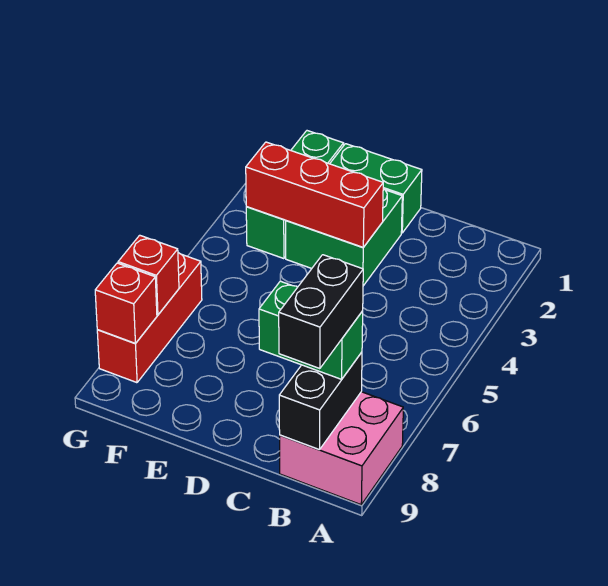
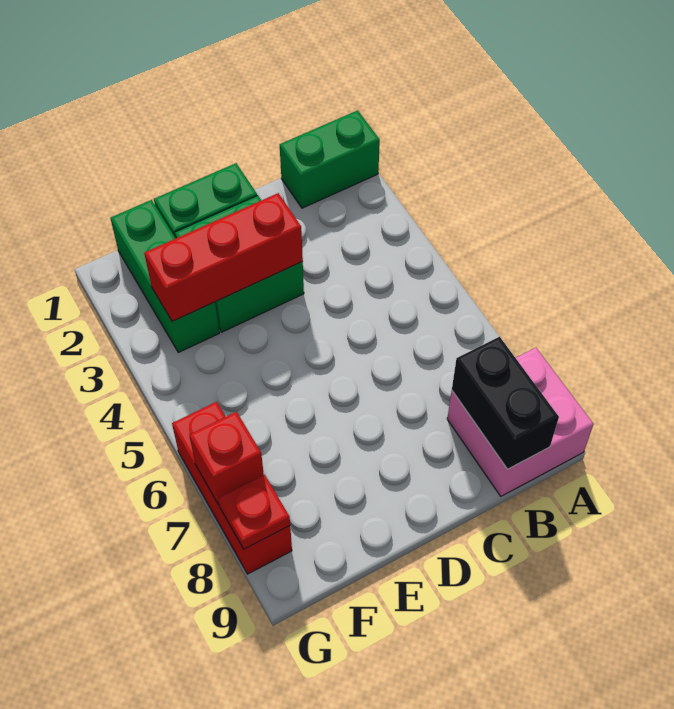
green brick B8:C8 level 3 -> green brick A1:B1 level 1
black brick B8:B9 level 4 -> none
red brick G8 level 2 -> red plate G8 level 2

